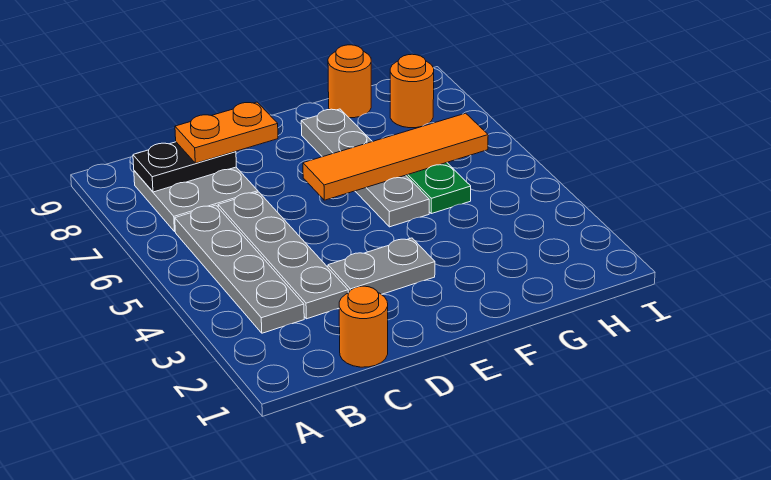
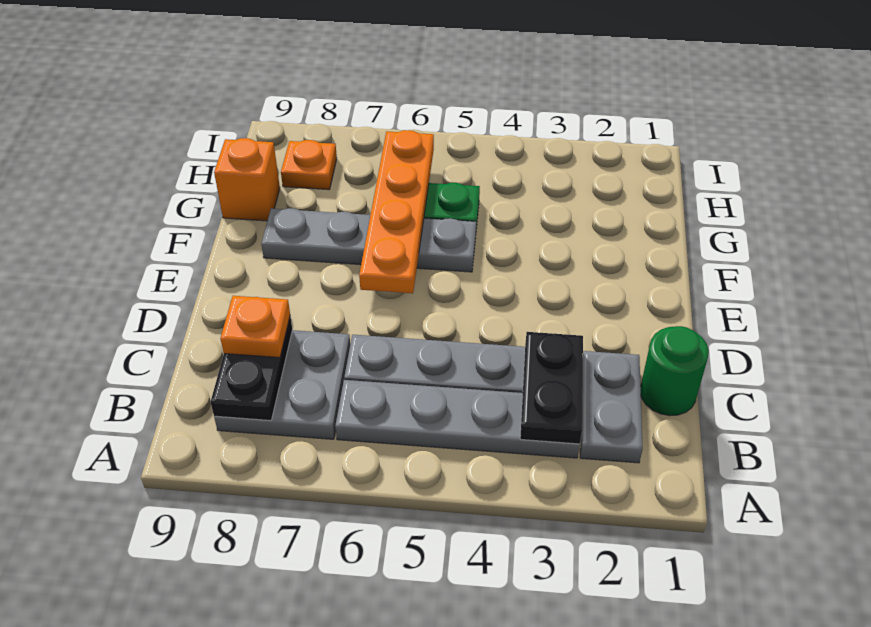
none -> black plate B3:C3 level 2
orange round brick C1 level 1 -> green round brick C1 level 1
orange plate C8:D8 level 3 -> orange plate C8 level 3
grey plate D3:E3 level 1 -> grey plate B2:C2 level 1
orange tile E6:H6 level 2 -> orange plate E6:H6 level 2
orange round brick G9 level 1 -> orange brick G9 level 1
orange round brick H8 level 1 -> orange plate H8 level 1

